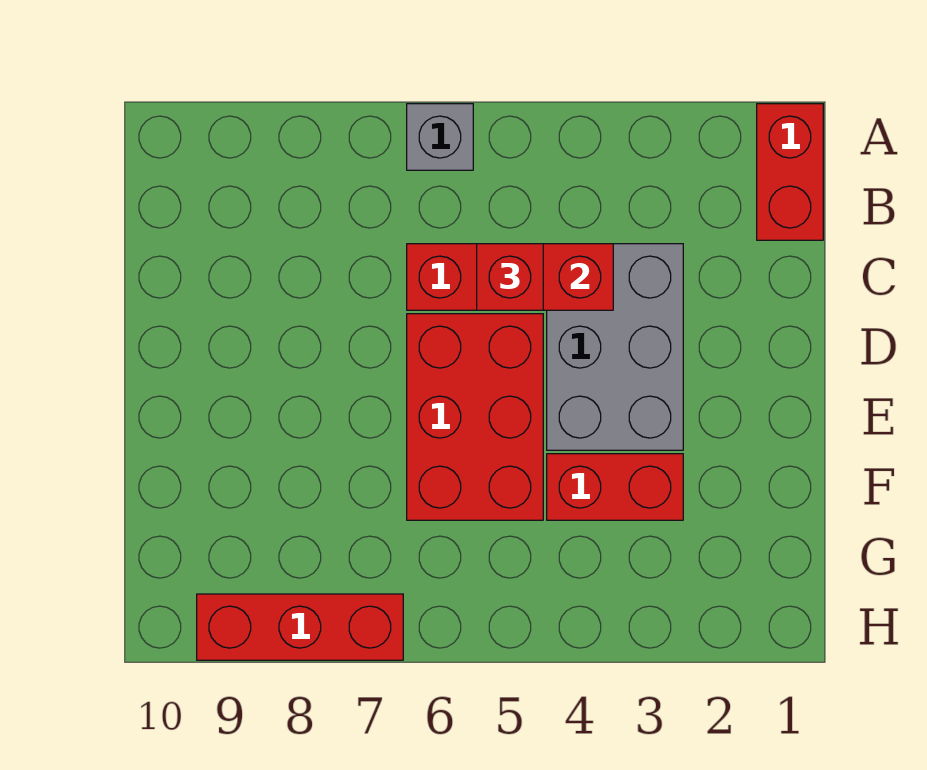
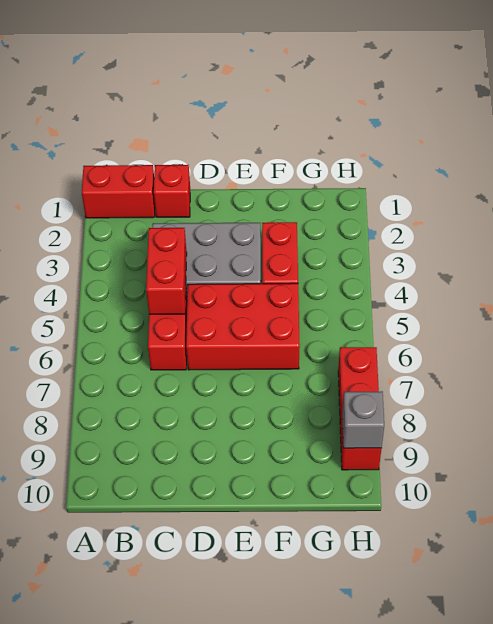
grey brick A6 level 1 -> grey brick H9 level 2
red brick C5 level 3 -> red brick C1 level 1

